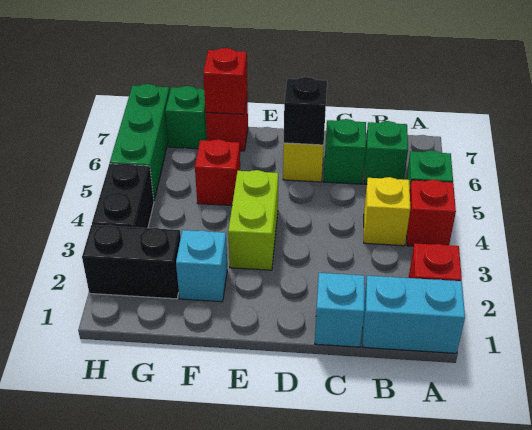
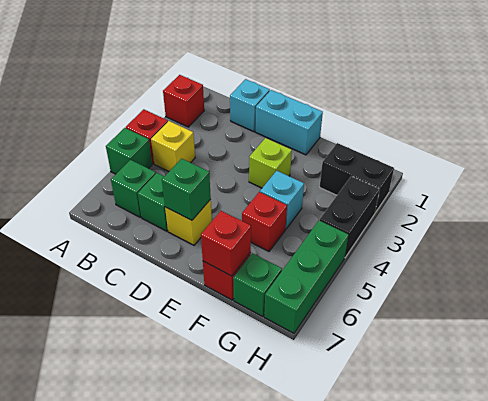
cyan brick A1:B1 level 1 -> cyan brick D1:E1 level 1
black brick D6 level 2 -> green brick D6 level 2
lime brick E3:E4 level 1 -> lime brick E3 level 1
cyan brick F2 level 1 -> cyan brick F4 level 1

